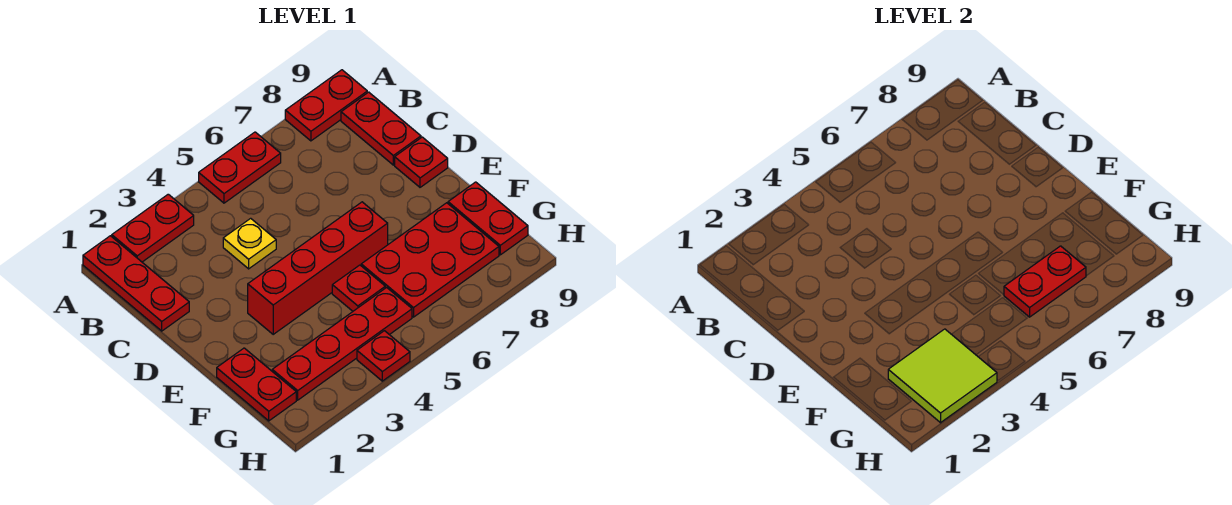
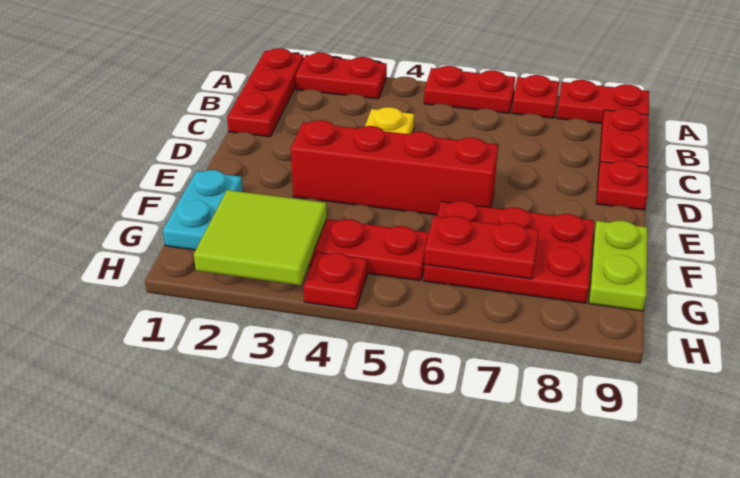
red plate F1:G1 level 1 -> cyan plate F1:G1 level 1
red plate F5 level 1 -> red plate A7 level 1
red plate F9:G9 level 1 -> lime plate F9:G9 level 1

